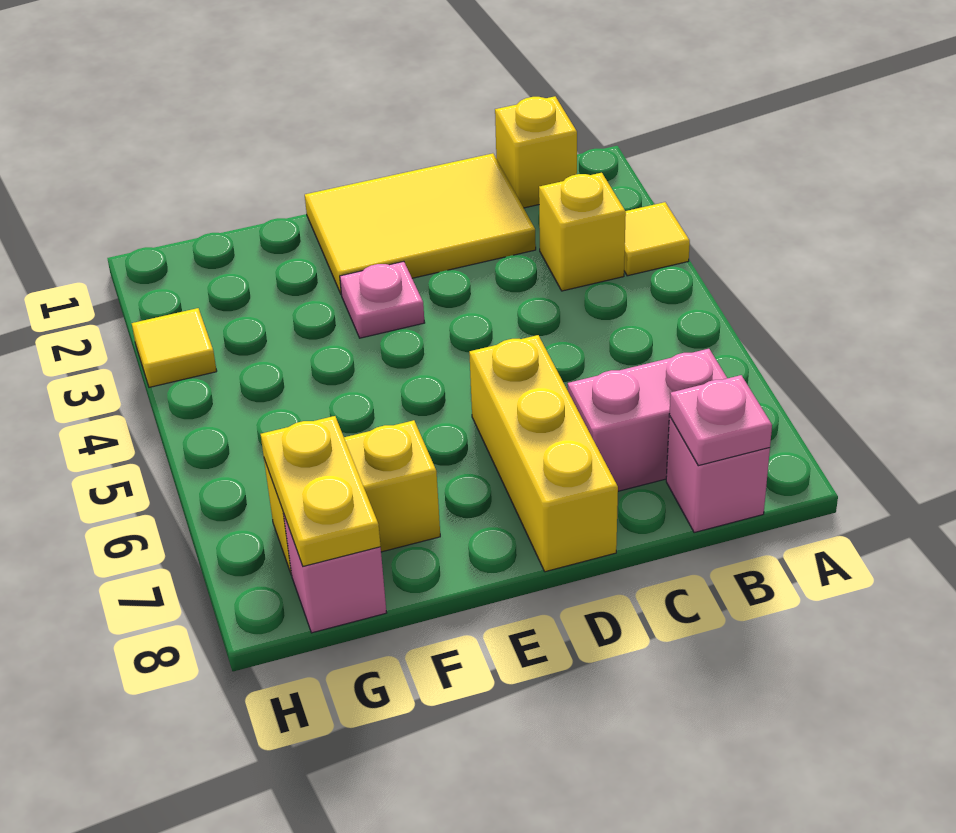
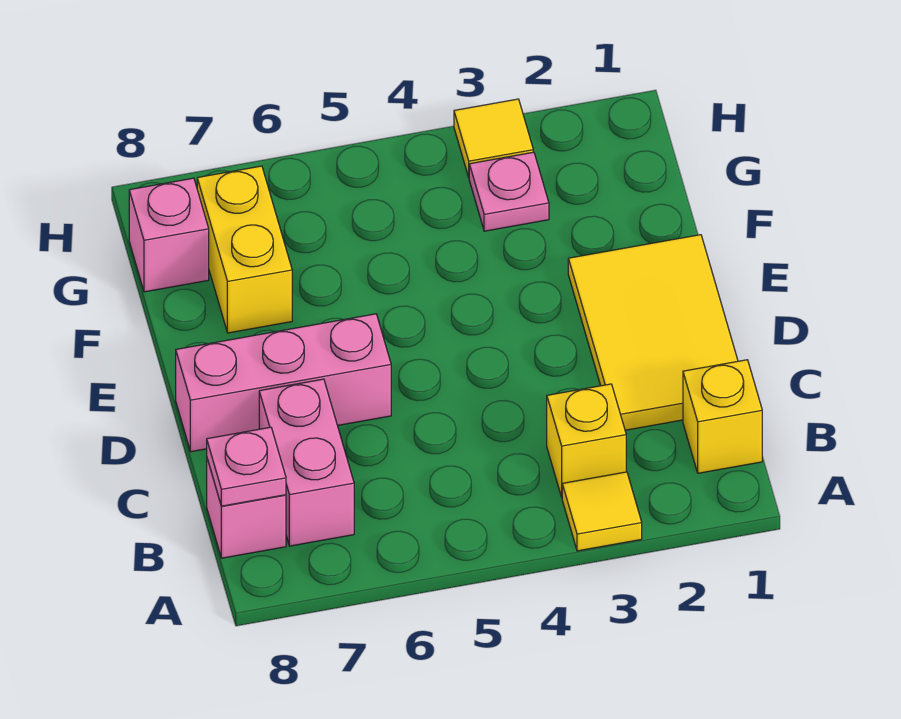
yellow brick D6:D8 level 1 -> pink brick D6:D8 level 1
pink plate E3 level 1 -> pink plate G3 level 1
yellow plate G7:G8 level 2 -> none

